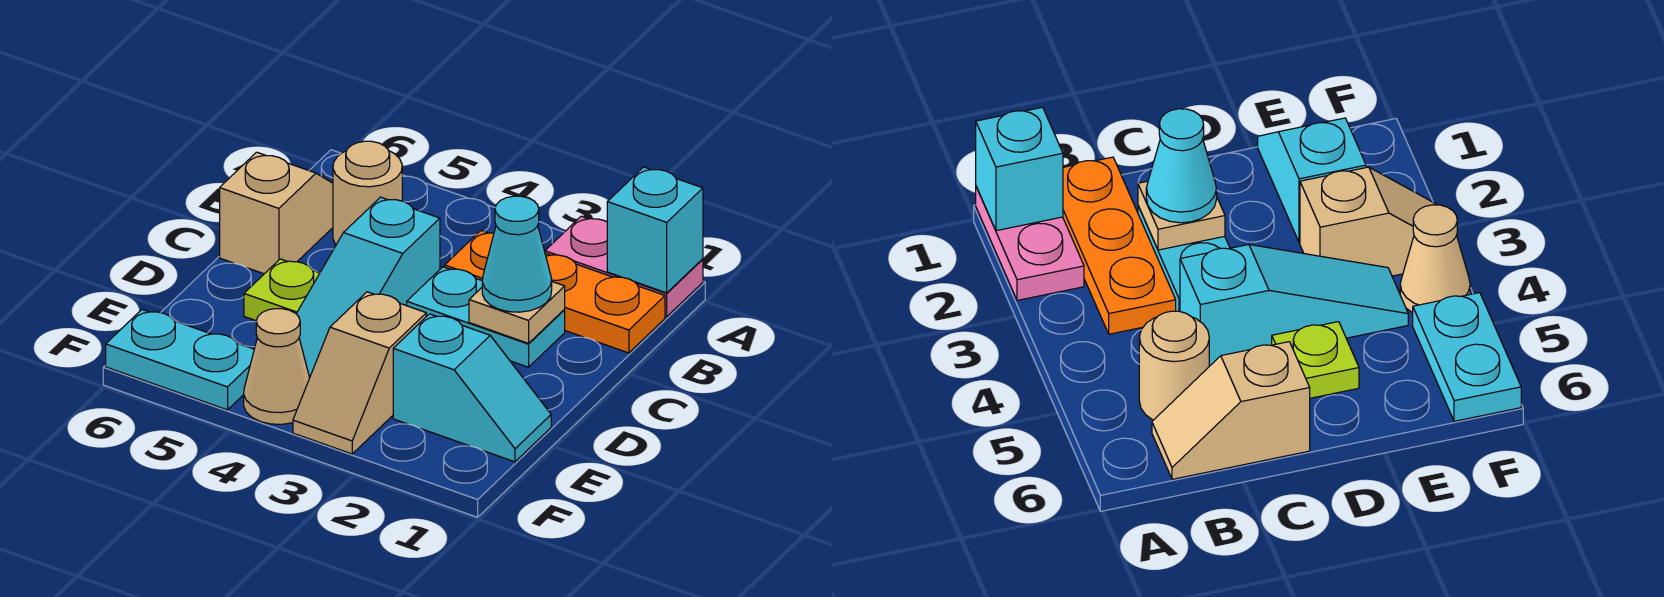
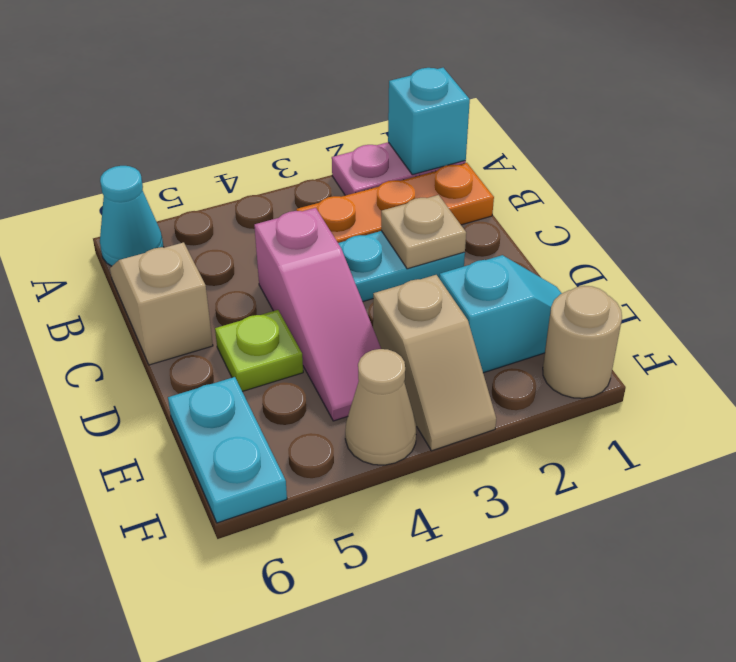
tan round brick B5 level 1 -> tan round brick F1 level 1
cyan cone C2 level 3 -> cyan cone A6 level 1
cyan slope C4:E4 level 1 top C -> pink slope C4:E4 level 1 top C
cyan plate F5:F6 level 1 -> cyan plate E6:F6 level 1

